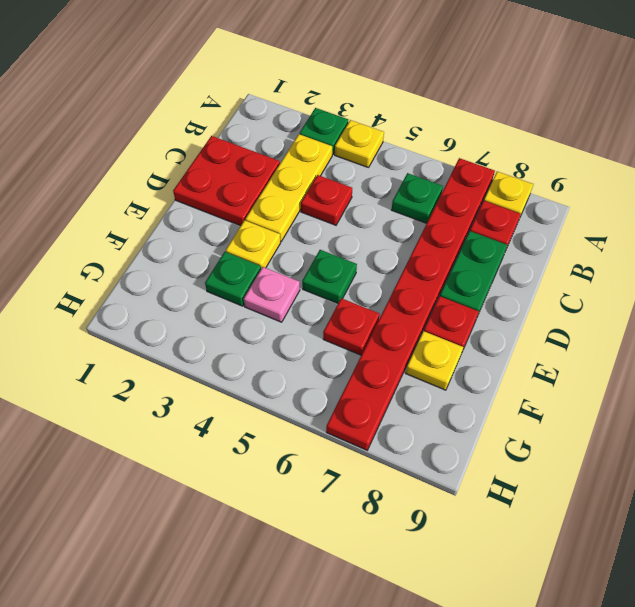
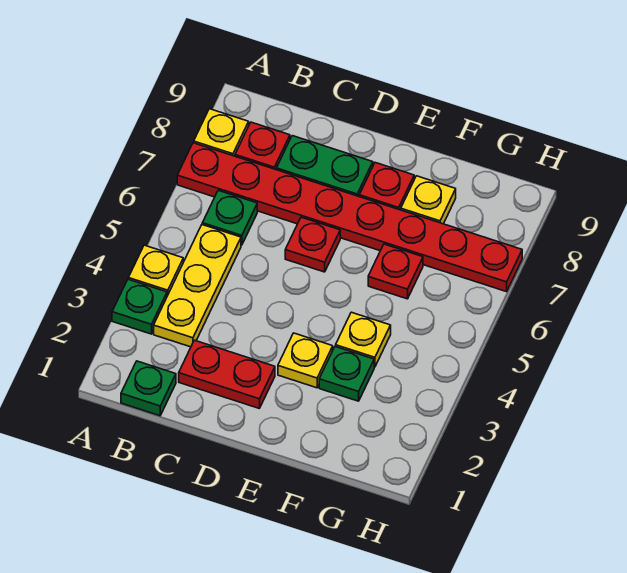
yellow plate B3:D3 level 1 -> yellow plate B3:B5 level 1
red plate C1:D2 level 1 -> red plate C2:D2 level 1
red plate C4 level 1 -> red plate D6 level 1
green plate E5 level 1 -> green plate B1 level 1
pink plate F4 level 1 -> yellow plate F4 level 1

